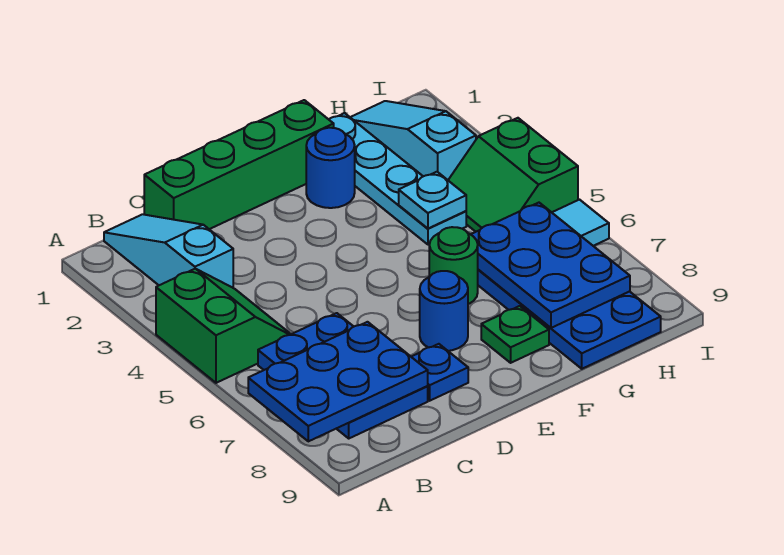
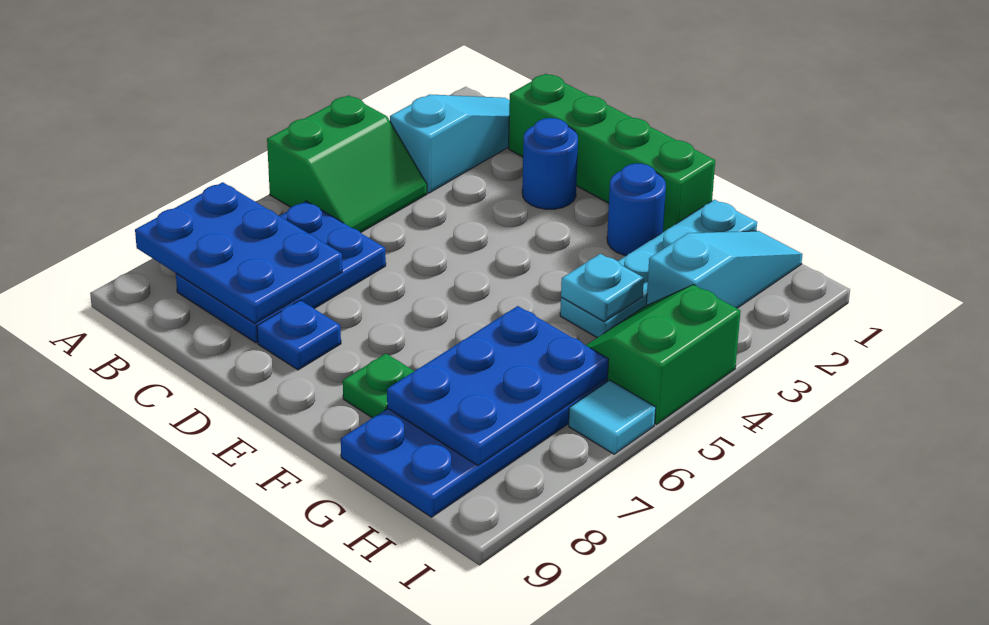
blue round brick E7 level 1 -> blue round brick D2 level 1
green round brick F6 level 1 -> none

